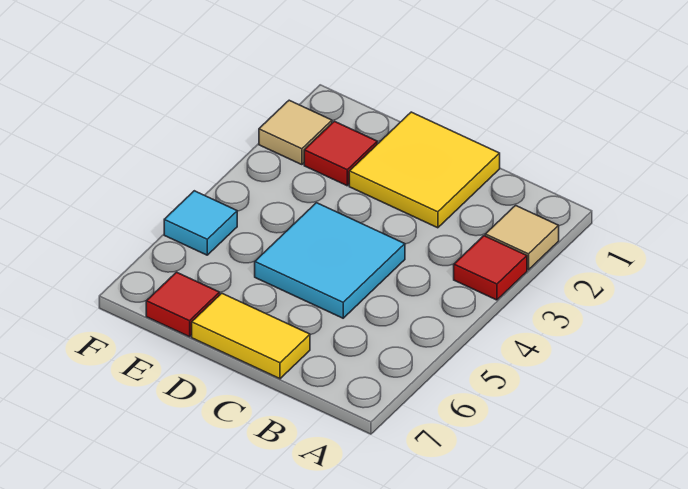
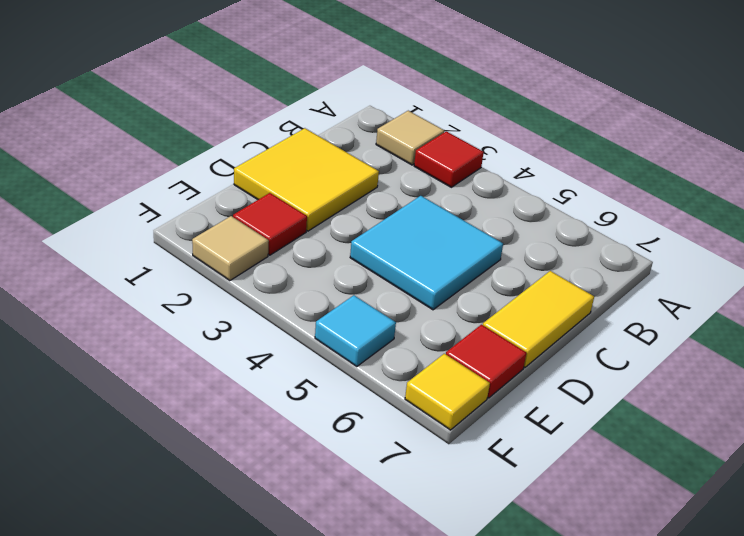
none -> yellow tile F7 level 1

